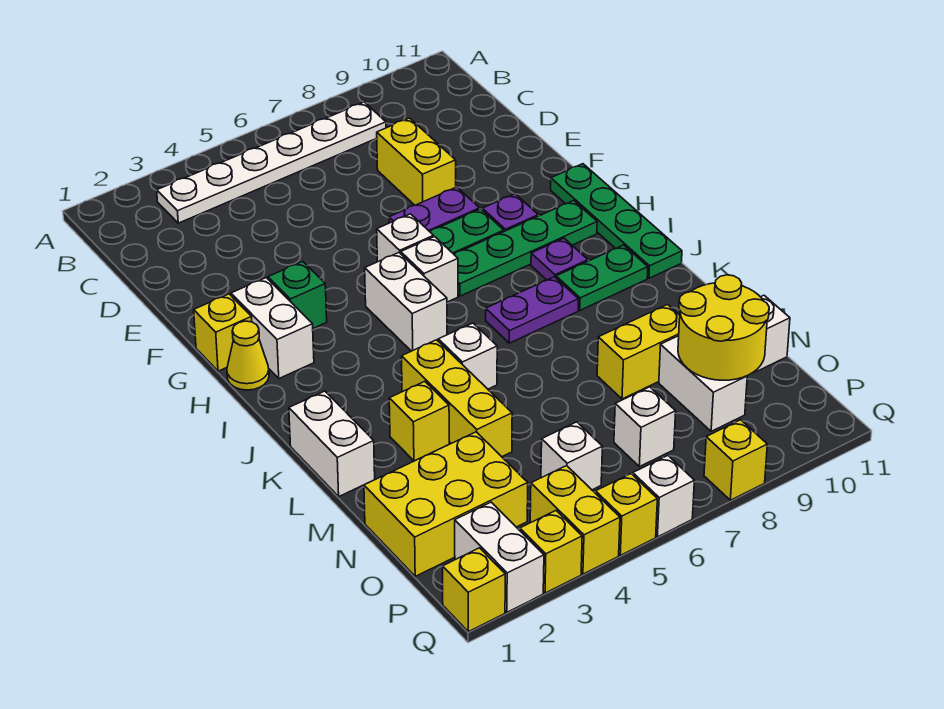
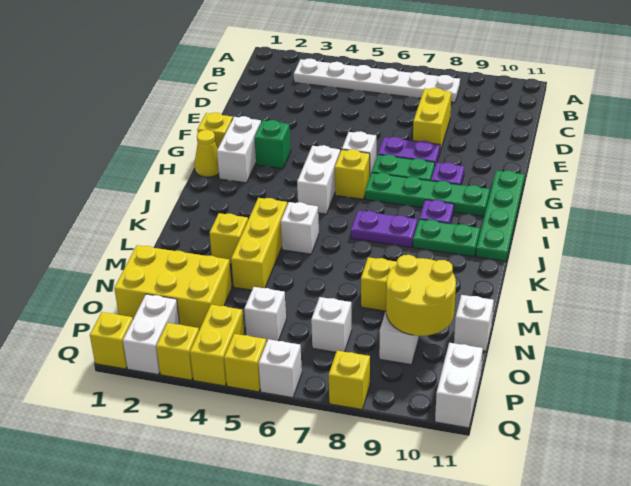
white brick H6 level 1 -> yellow brick H6 level 1
white brick K1:L1 level 1 -> white brick P11:Q11 level 1

